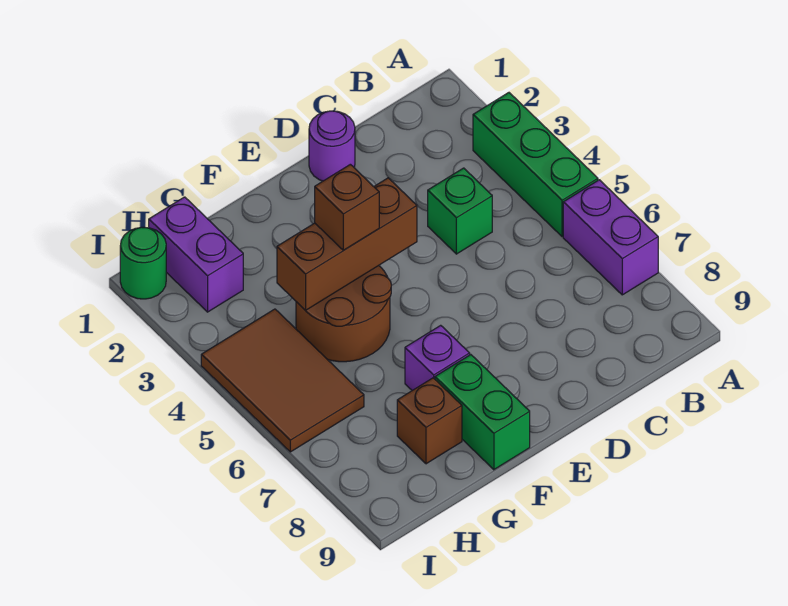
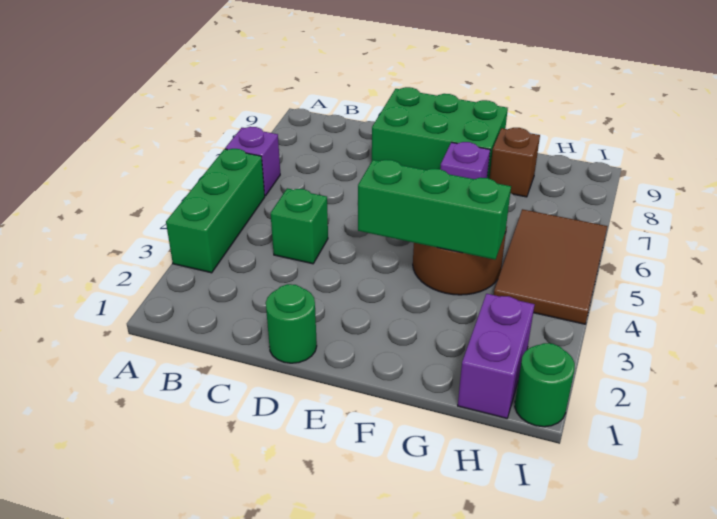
purple brick A6:A7 level 1 -> purple brick A6 level 1
purple round brick D1 level 1 -> green round brick D1 level 1
brown brick E4:G4 level 2 -> green brick E4:G4 level 2
brown brick F4 level 3 -> none
green brick F8:F9 level 1 -> green brick D8:F9 level 1

